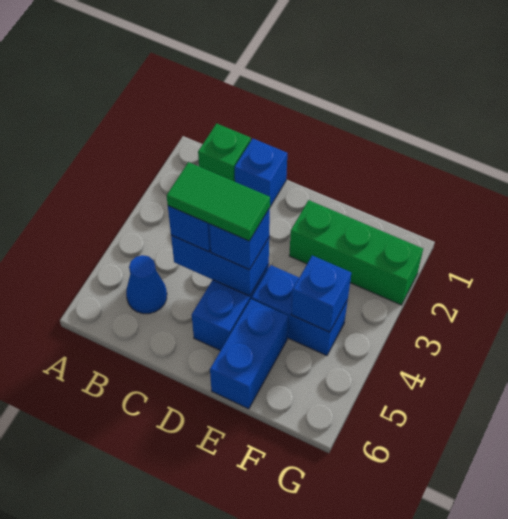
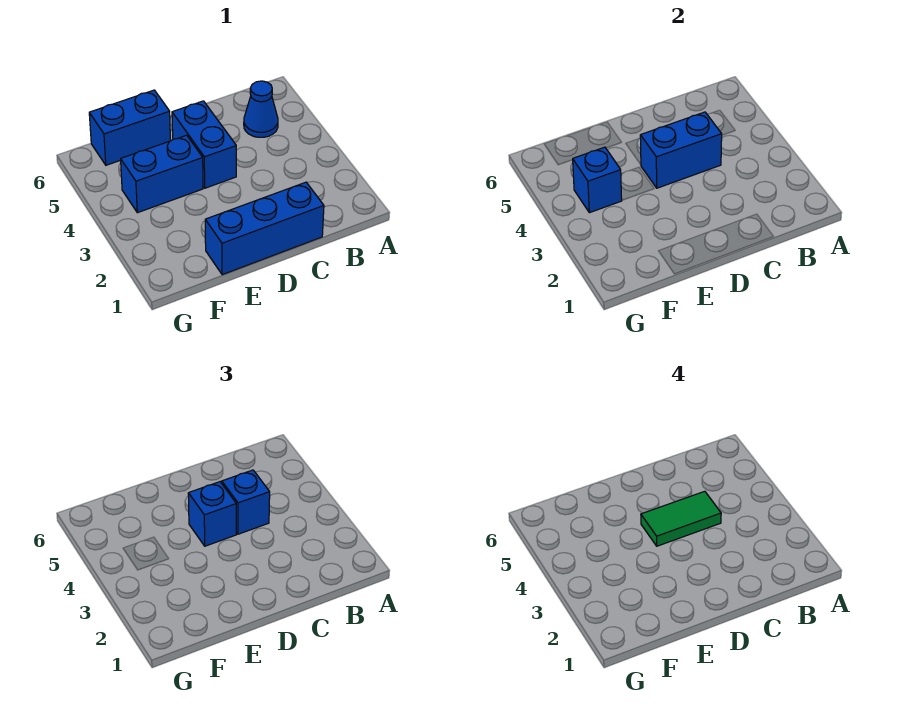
green brick B1 level 1 -> none
blue brick C1 level 1 -> blue brick C1:E1 level 1
green brick E2:G2 level 1 -> none
blue brick E5:E6 level 1 -> blue brick E6:F6 level 1

